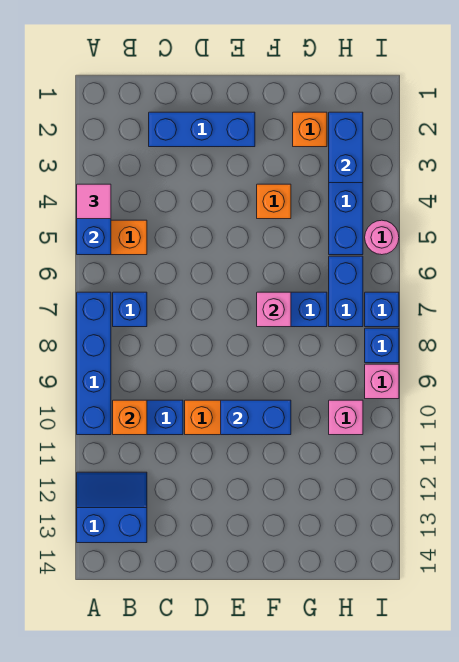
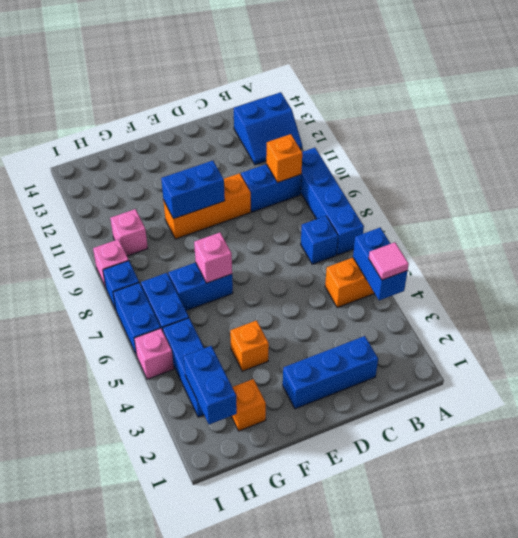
pink round brick I5 level 1 -> pink brick I5 level 1
blue brick I7 level 1 -> blue brick I6:I7 level 1

